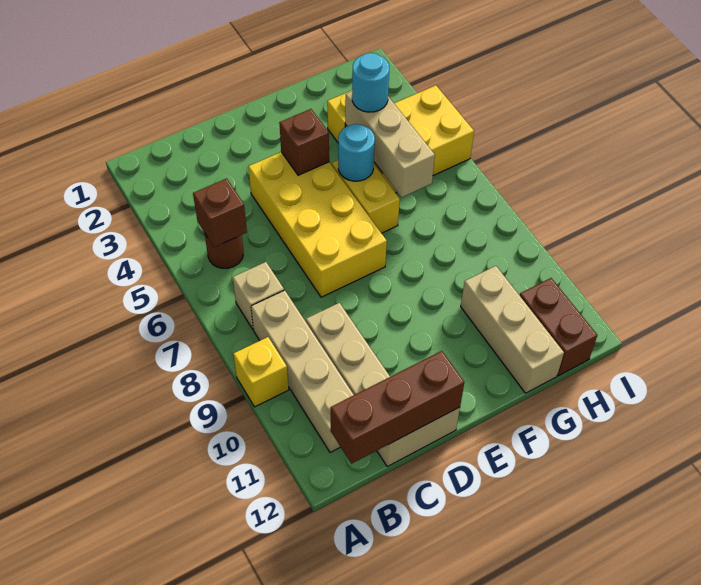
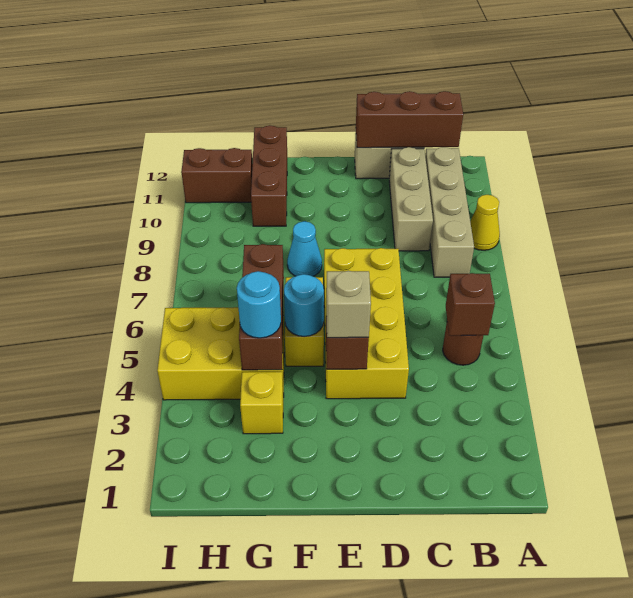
yellow brick A9 level 1 -> yellow cone A9 level 1
tan brick B7 level 1 -> tan brick E4 level 3
none -> cyan cone F8 level 1
tan brick G4:G6 level 2 -> brown brick G4:G6 level 2
tan brick G10:G12 level 1 -> brown brick G10:G12 level 1
brown brick H11:H12 level 1 -> brown brick H11:I11 level 1

